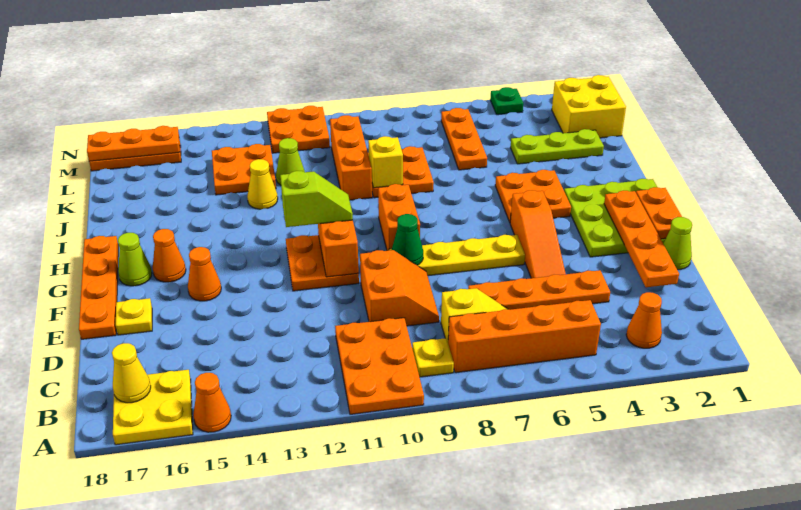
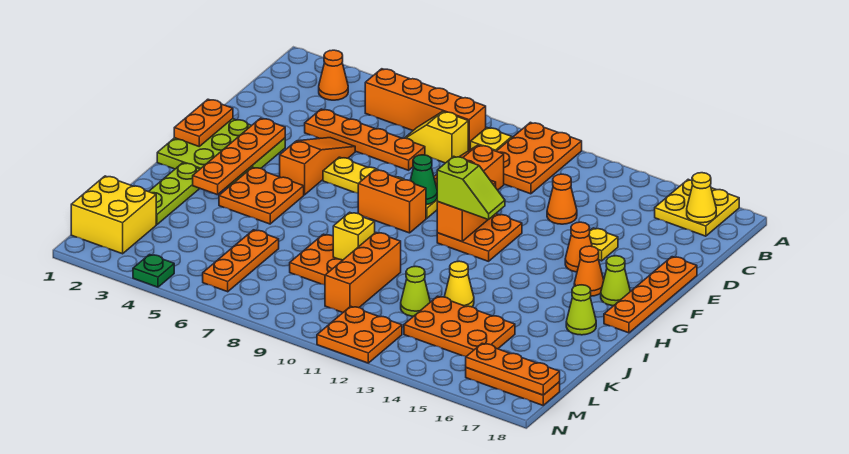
orange cone A15 level 1 -> orange cone D13 level 1
orange plate D2:G2 level 2 -> orange plate F3:I3 level 2
lime cone E1 level 1 -> lime cone I17 level 1
yellow plate E17 level 1 -> yellow plate E15 level 1
orange brick G9:H9 level 1 -> orange brick G8:G9 level 1
lime slope G11:G12 level 3 top 12 -> lime slope G11:G12 level 3 top 11
lime plate K2:K4 level 1 -> lime plate I2:K2 level 1
orange plate K13:L14 level 1 -> orange plate K13:L15 level 1

